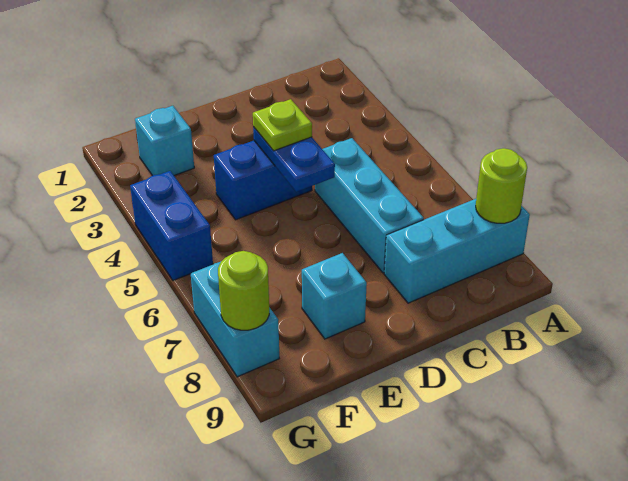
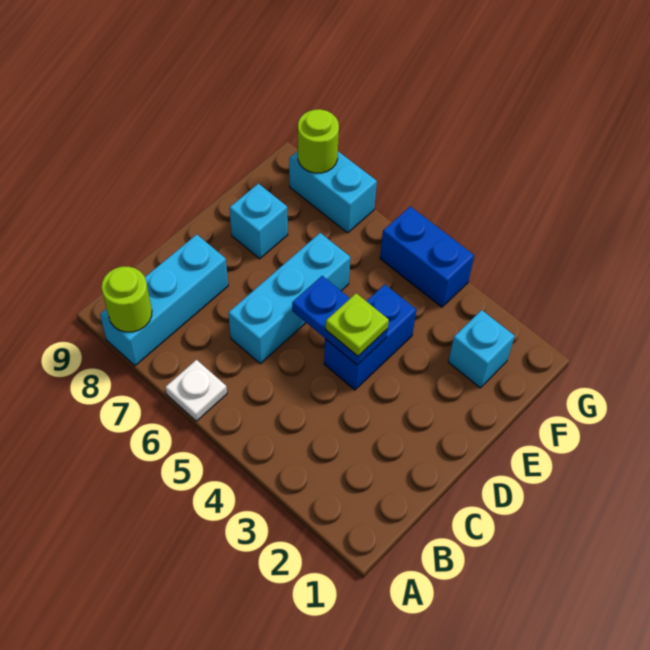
none -> white plate A6 level 1
cyan brick C5:C7 level 1 -> cyan brick C6:E6 level 1

